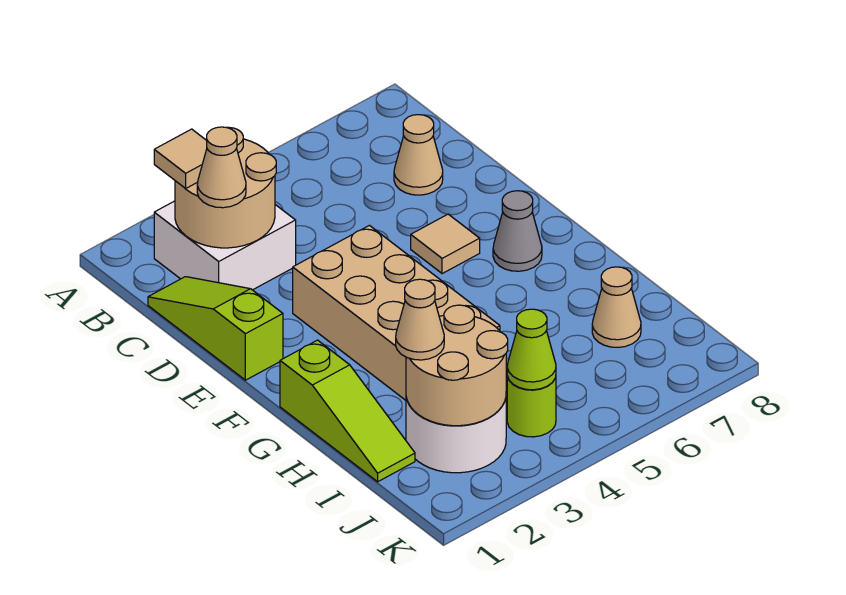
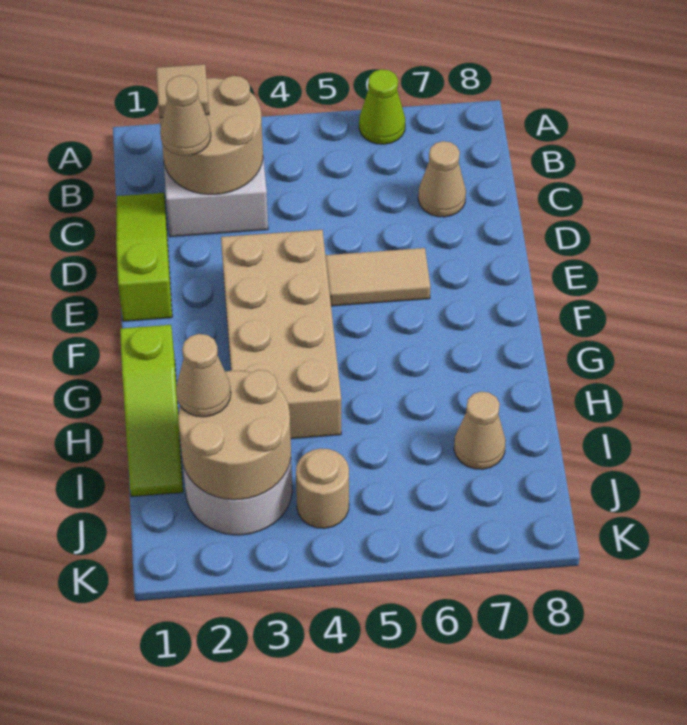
tan tile E6 level 1 -> tan tile E5:E6 level 1
grey cone F7 level 1 -> none
lime round brick J4 level 1 -> tan round brick J4 level 1
lime cone J4 level 2 -> lime cone A6 level 1

